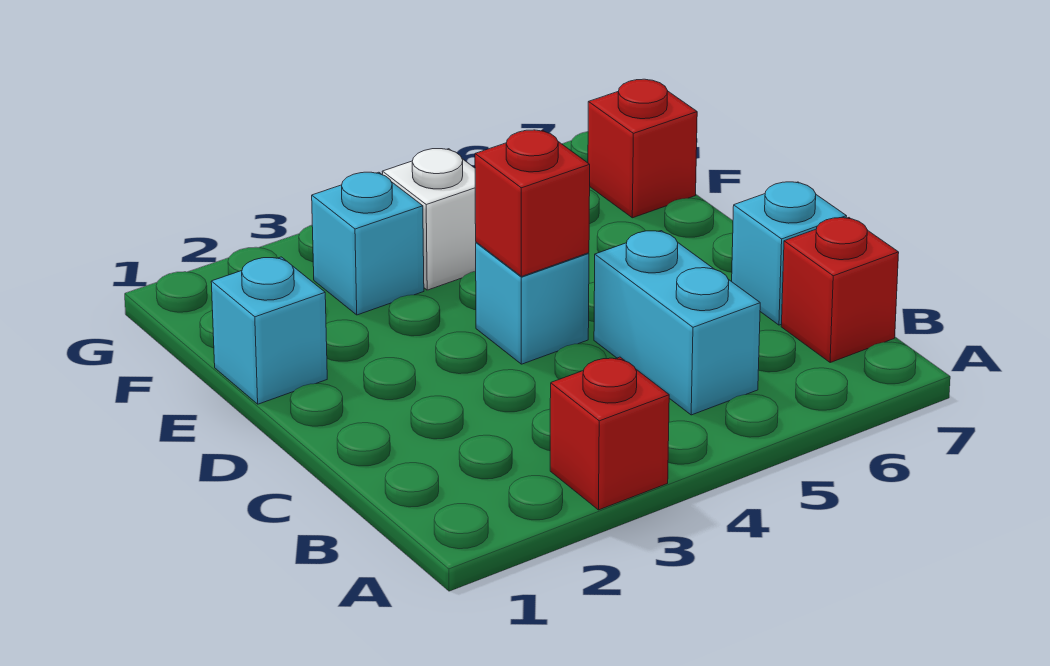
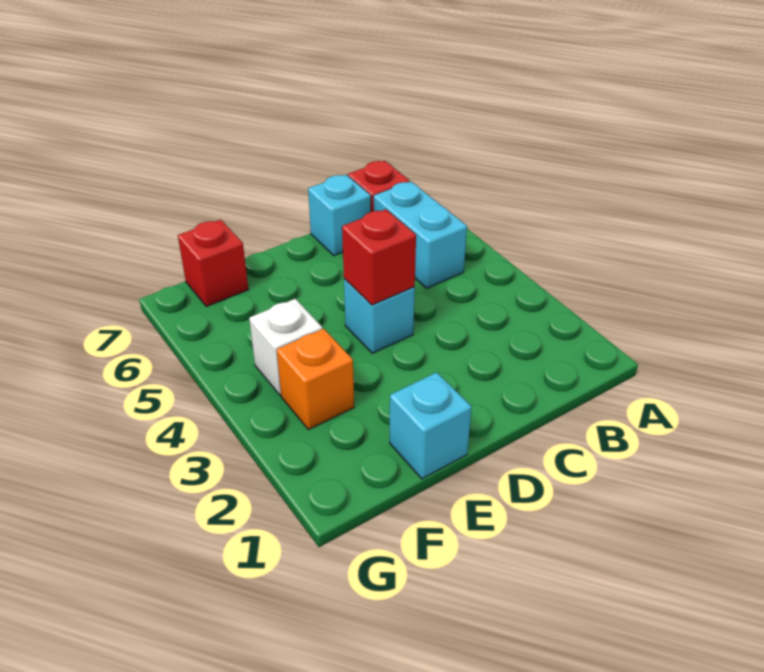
red brick A3 level 1 -> none
cyan brick B5:C5 level 1 -> cyan brick B5:B6 level 1
cyan brick F3 level 1 -> orange brick F3 level 1

